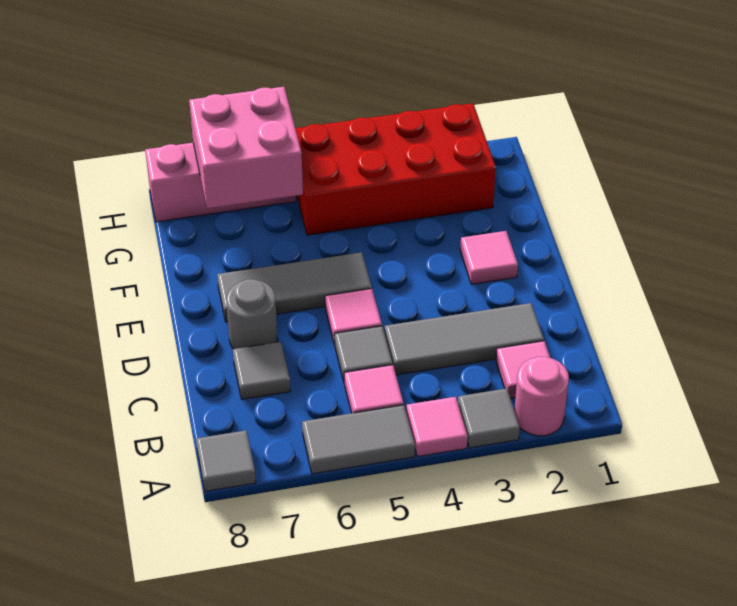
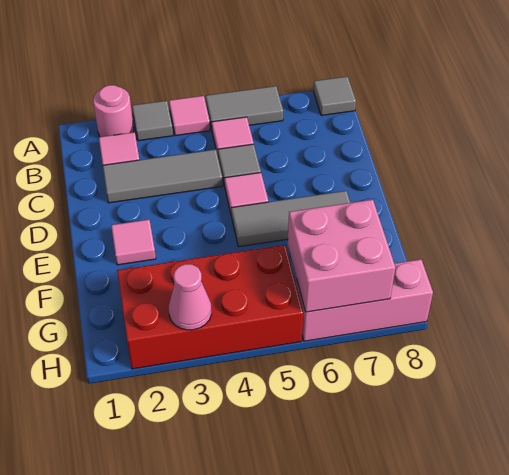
grey tile C7 level 1 -> none
grey round brick D7 level 1 -> none
none -> pink cone H3 level 2

